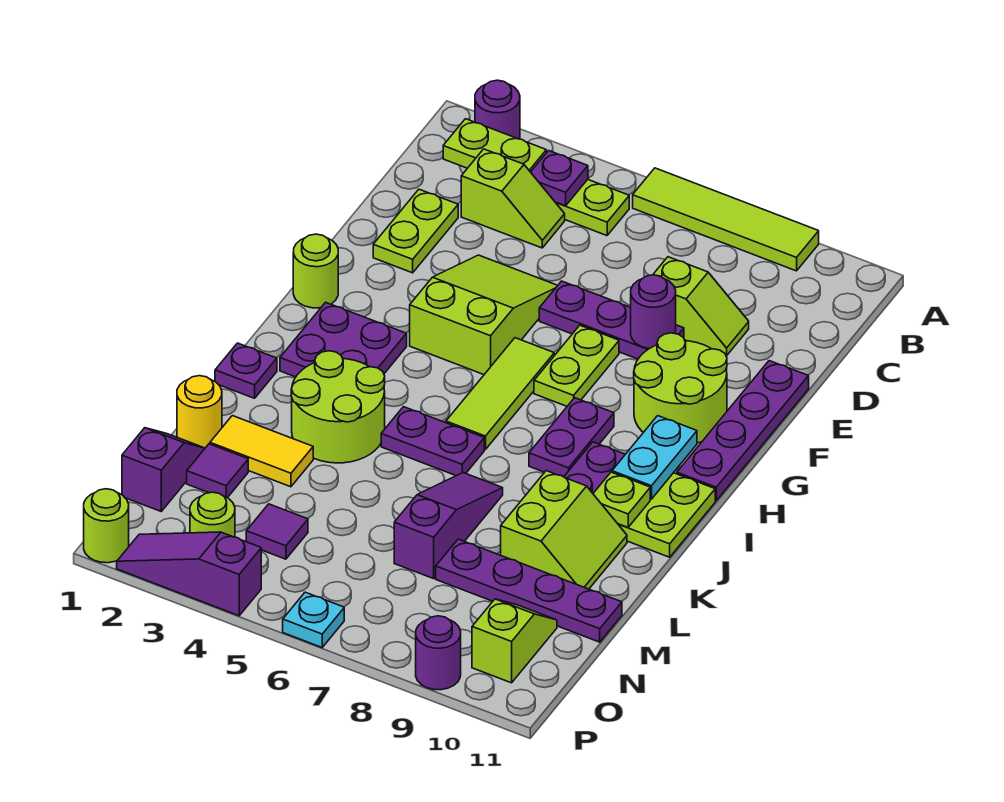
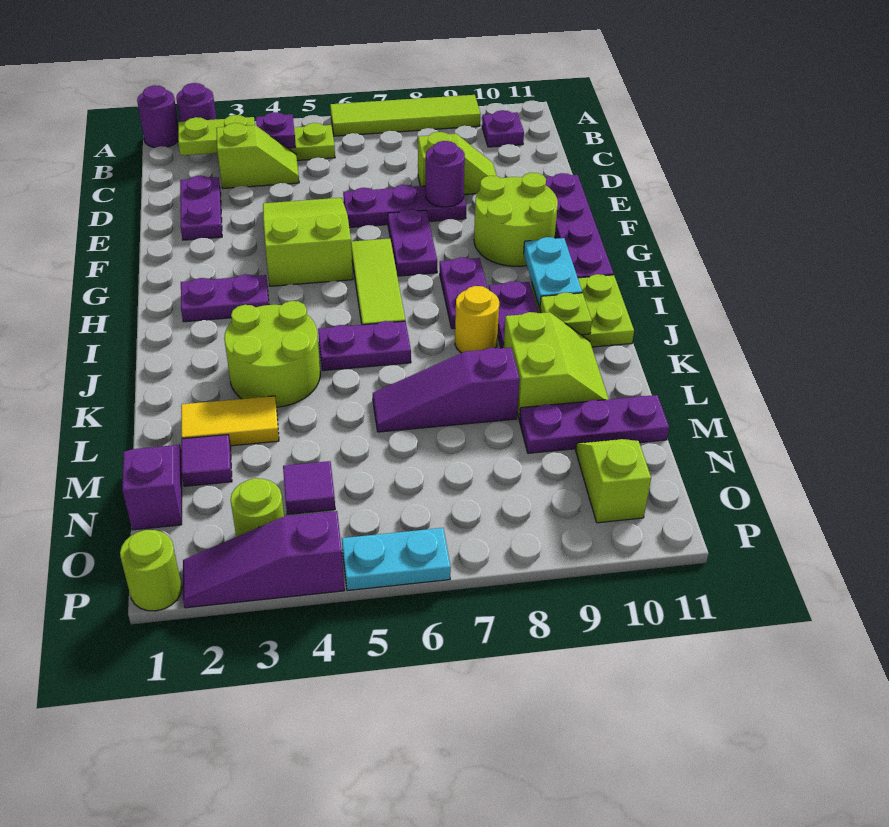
lime plate D2:E2 level 1 -> purple plate D2:E2 level 1
lime plate F7:G7 level 1 -> purple plate F7:G7 level 1
lime round brick G1 level 1 -> none
purple plate H2:I3 level 1 -> purple plate H2:H3 level 1
purple plate J1 level 1 -> purple plate B10 level 1
purple slope K7:M7 level 1 top M -> purple slope L6:L8 level 1 top 8
yellow round brick L1 level 1 -> yellow round brick J8 level 1
purple plate M8:M11 level 1 -> purple plate M9:M11 level 1
cyan plate P6 level 1 -> cyan plate P5:P6 level 1
purple round brick P9 level 1 -> purple round brick A1 level 1

